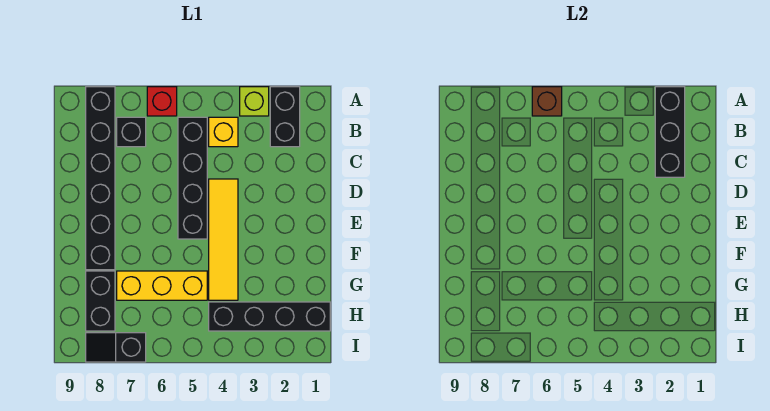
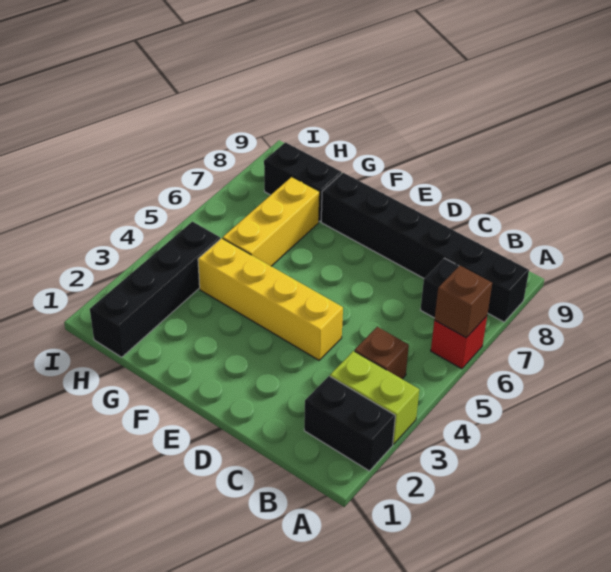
black brick A2:C2 level 2 -> none
lime brick A3 level 1 -> lime brick A3:B3 level 1
yellow brick B4 level 1 -> brown brick B4 level 1
black brick B5:E5 level 1 -> none
yellow tile D4:G4 level 1 -> yellow brick D4:G4 level 1
black slope I7:I8 level 1 top 7 -> none

